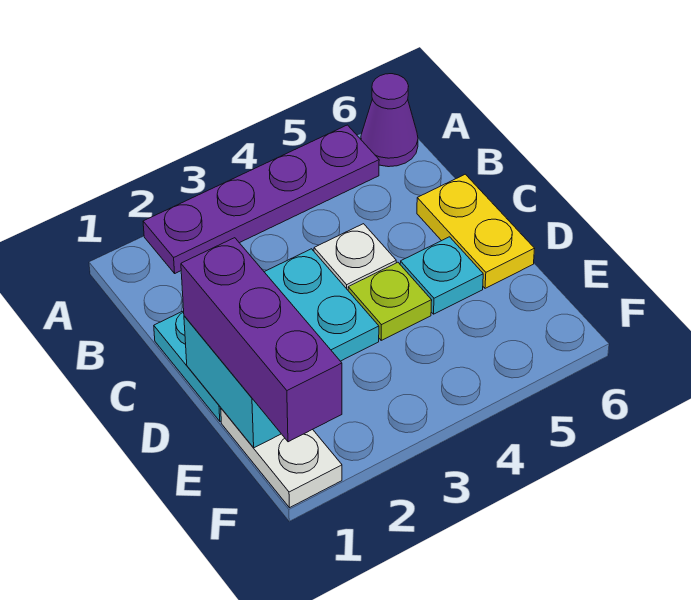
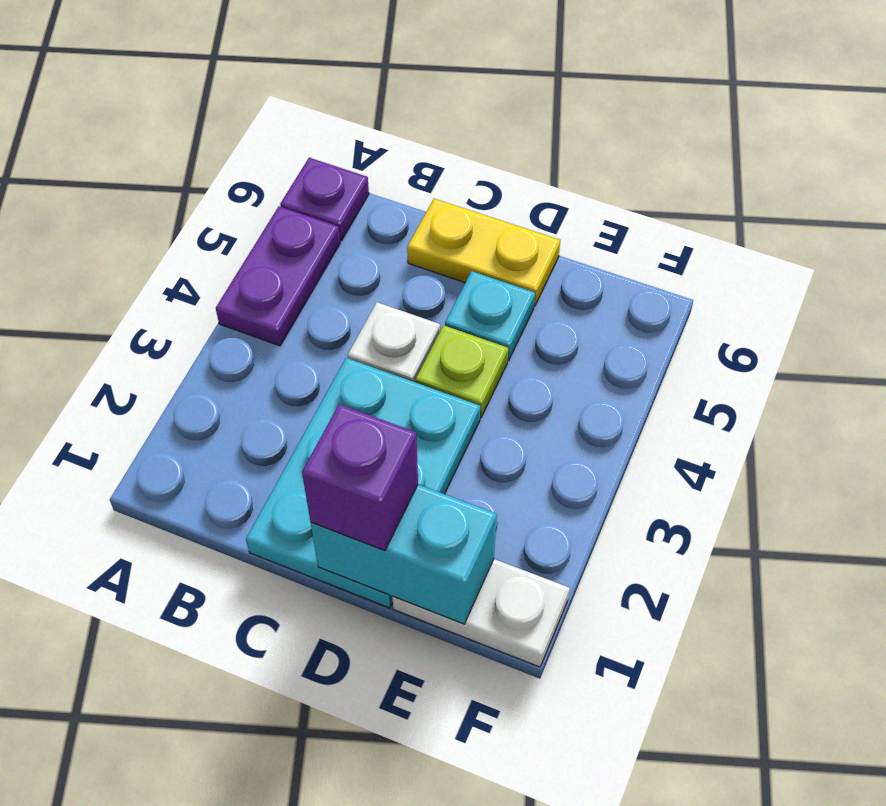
purple plate A2:A5 level 1 -> purple plate A4:A5 level 1
purple cone A6 level 1 -> purple plate A6 level 1
purple brick D1:F1 level 3 -> purple brick D1 level 3

